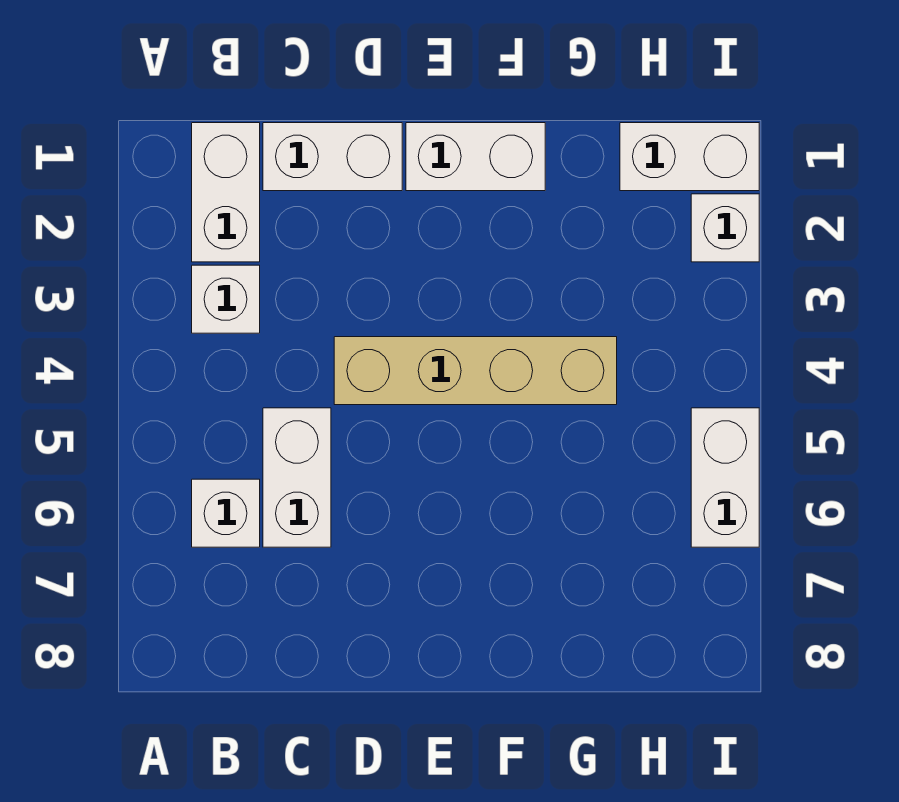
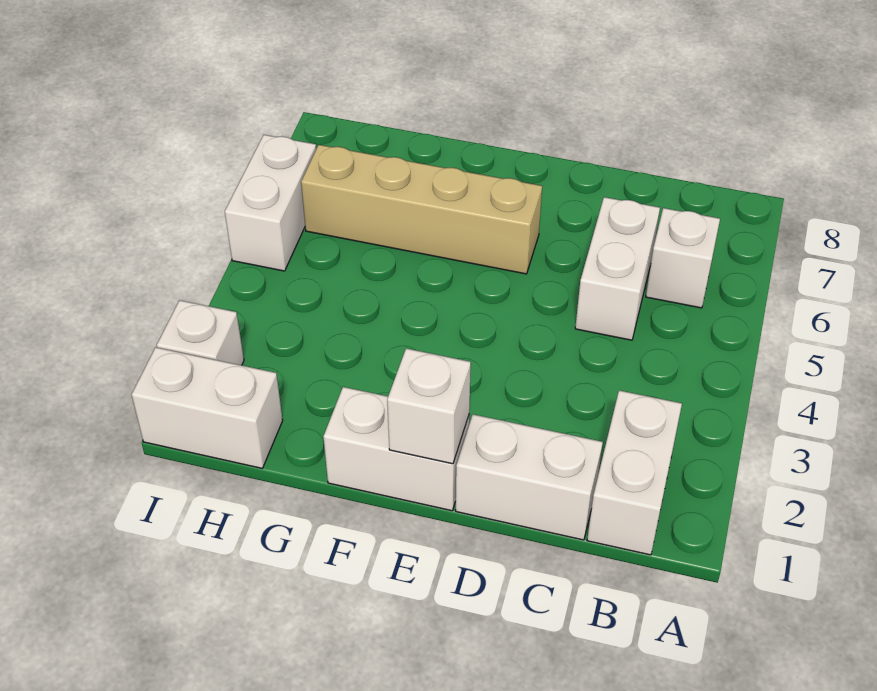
white brick B3 level 1 -> white brick E1 level 2
tan brick D4:G4 level 1 -> tan brick E6:H6 level 1

